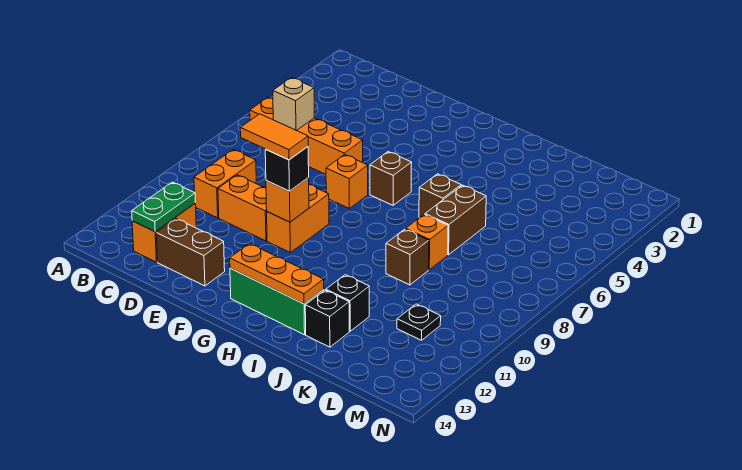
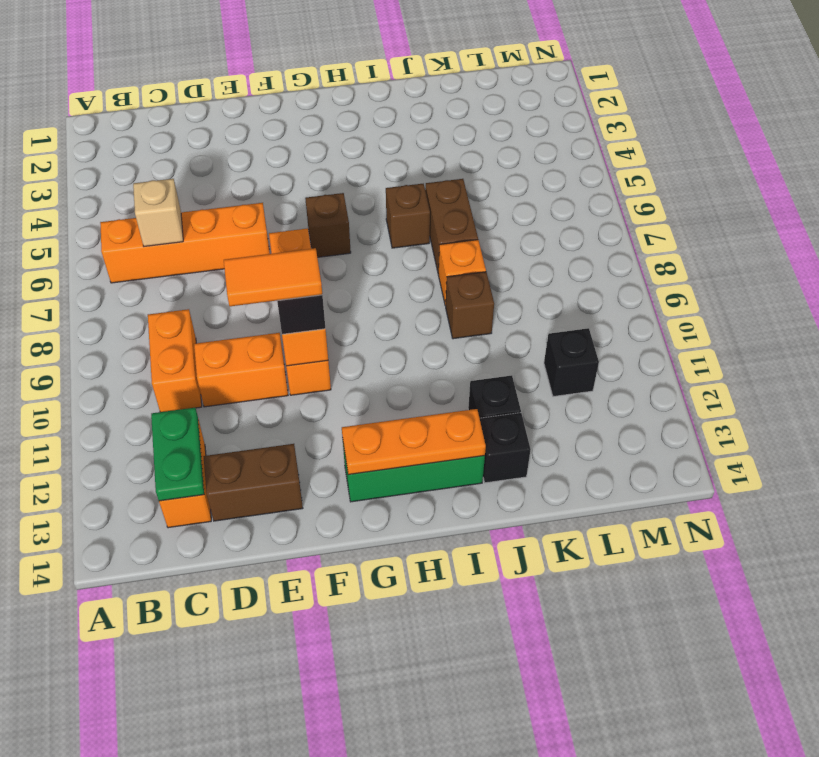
black plate L11 level 1 -> black brick L11 level 1

